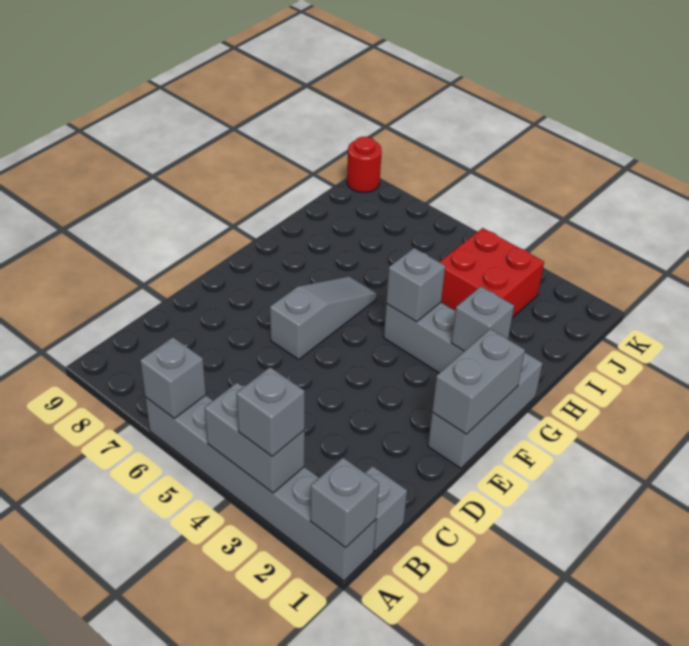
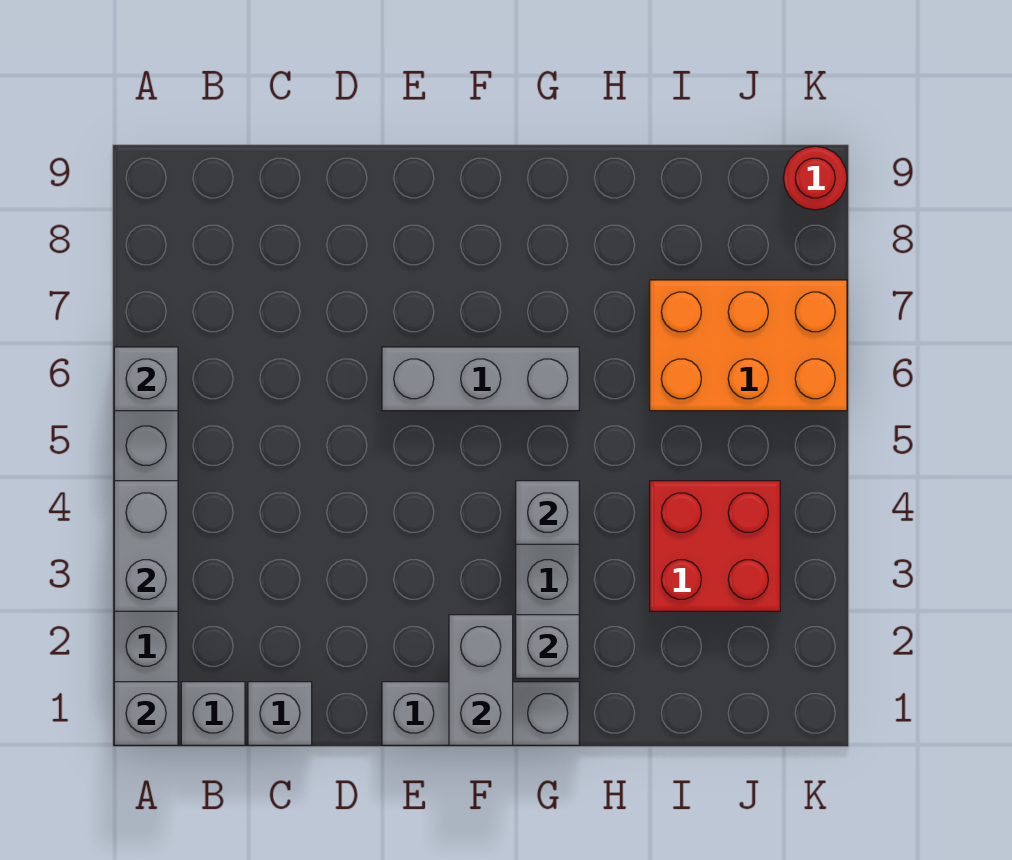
grey brick A3 level 3 -> grey brick C1 level 1
grey brick E1:F1 level 2 -> grey brick F1:F2 level 2
grey slope E6:G6 level 1 top E -> grey brick E6:G6 level 1
none -> orange brick I6:K7 level 1

